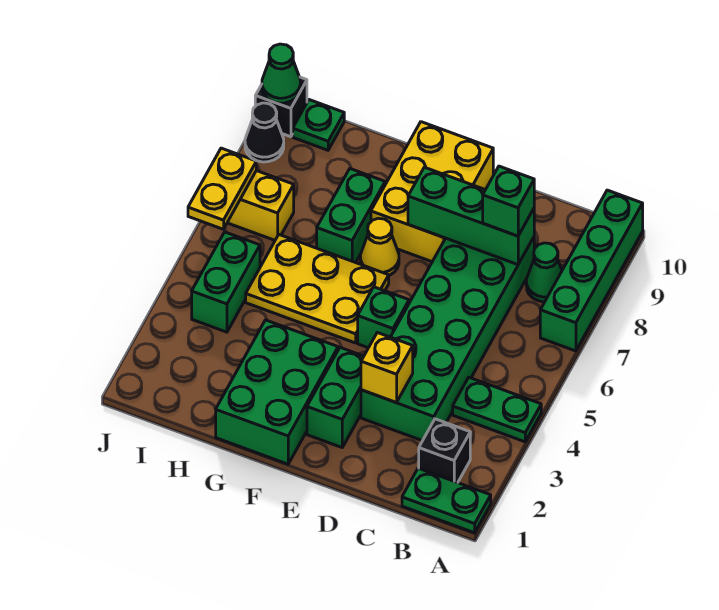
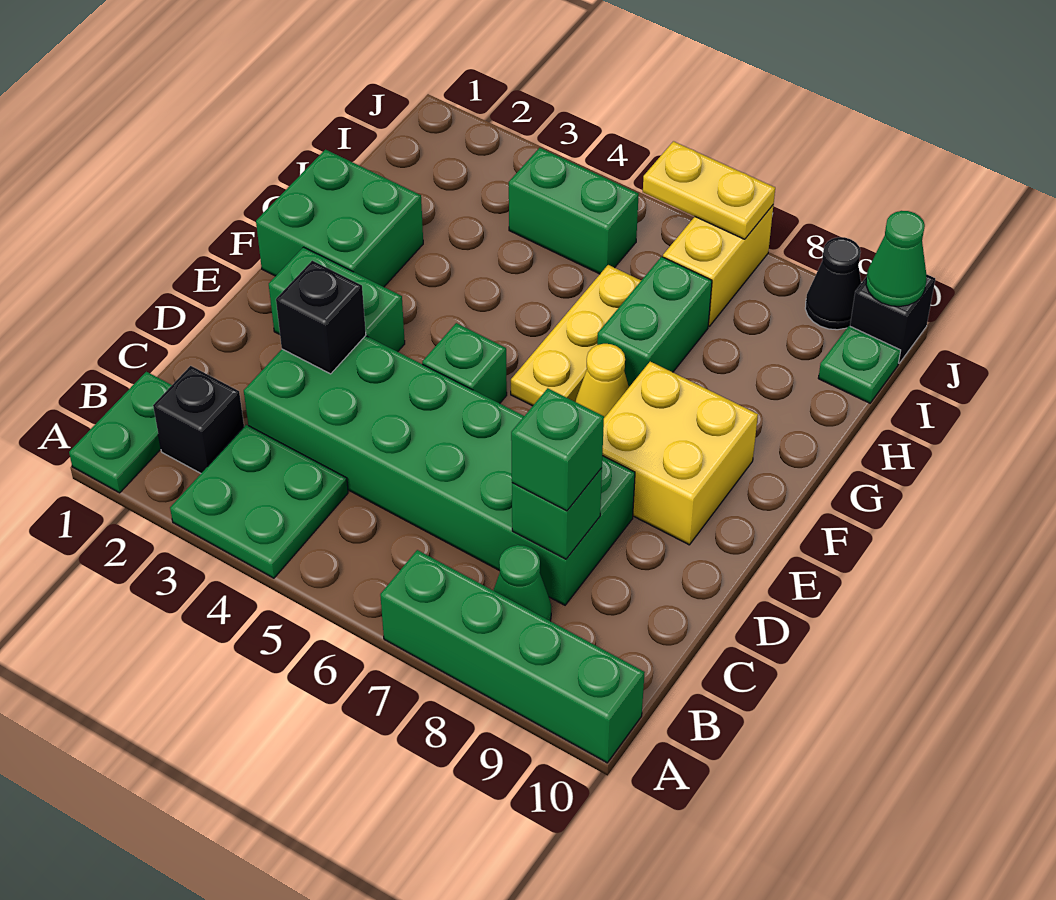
green plate A4:B4 level 1 -> green plate A3:B4 level 1
green brick C8:E8 level 2 -> green brick C8 level 2
yellow brick D3 level 2 -> black brick D3 level 2
yellow brick E8:F10 level 1 -> yellow brick E8:F9 level 1
green brick F1:G3 level 1 -> green brick F1:G2 level 1
yellow plate F5:H6 level 1 -> yellow plate F6:H6 level 1
green brick G7:G8 level 1 -> green brick G7:H7 level 1

